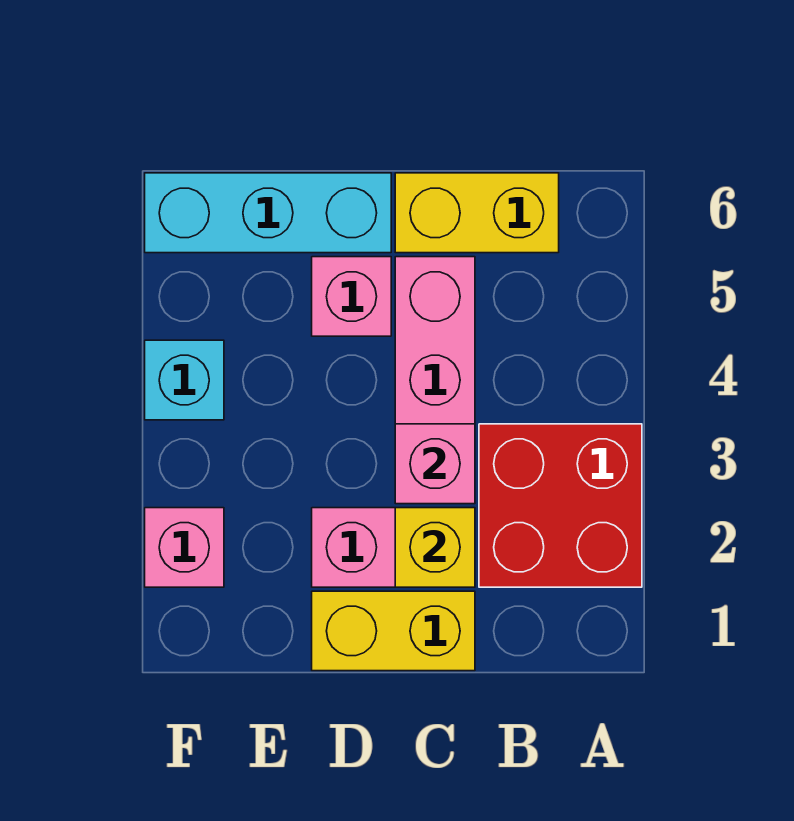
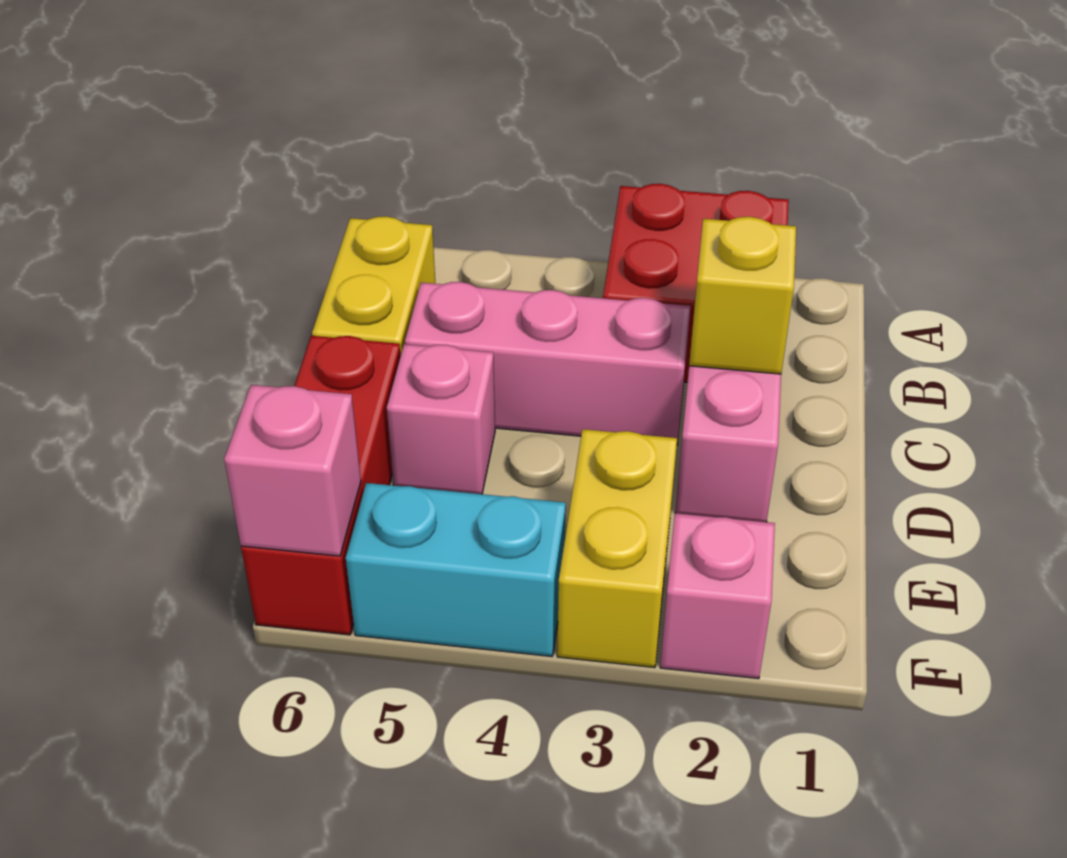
yellow brick C1:D1 level 1 -> yellow brick E3:F3 level 1
pink brick C3 level 2 -> pink brick F6 level 2
cyan brick D6:F6 level 1 -> red brick D6:F6 level 1
cyan brick F4 level 1 -> cyan brick F4:F5 level 1

